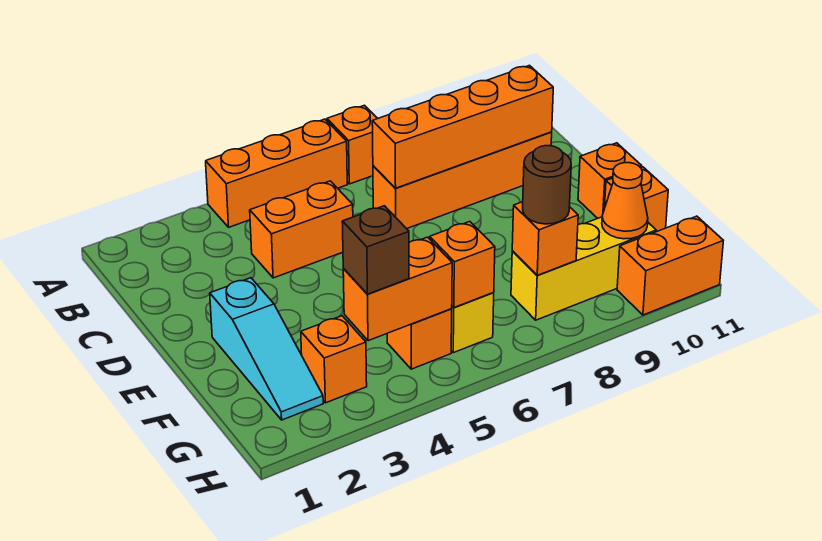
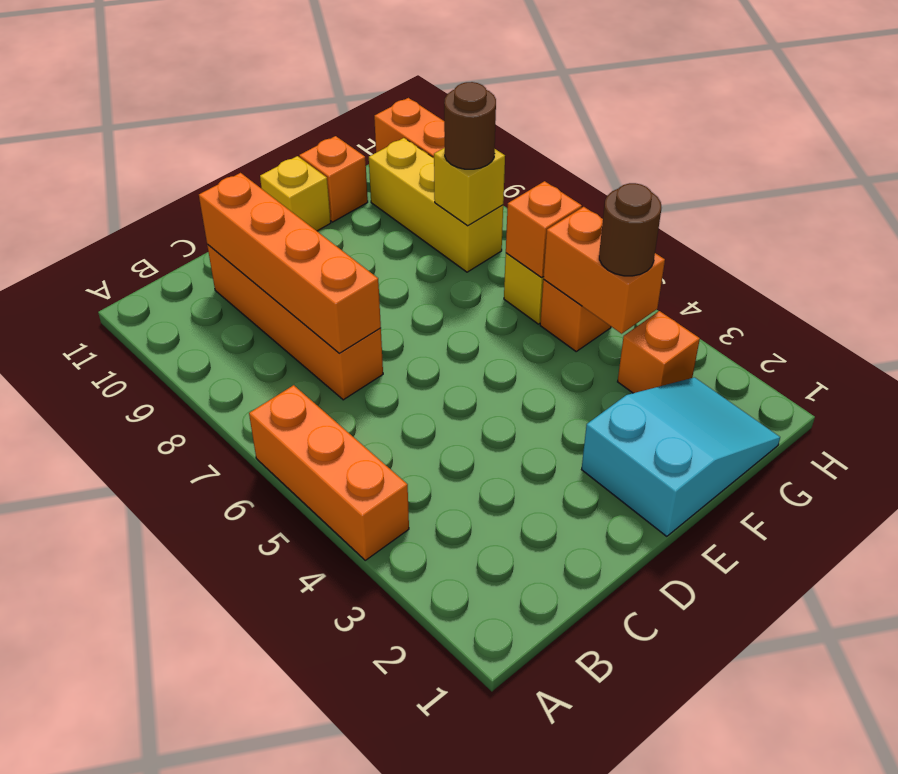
orange brick A7 level 1 -> none
orange brick C4:C5 level 1 -> none
cyan slope E2:G2 level 1 top E -> cyan slope E1:G2 level 1 top E
orange brick E11 level 1 -> yellow brick E11 level 1
brown brick G4 level 3 -> brown round brick G4 level 3
orange brick G8 level 2 -> yellow brick G8 level 2
orange cone G10 level 2 -> none

